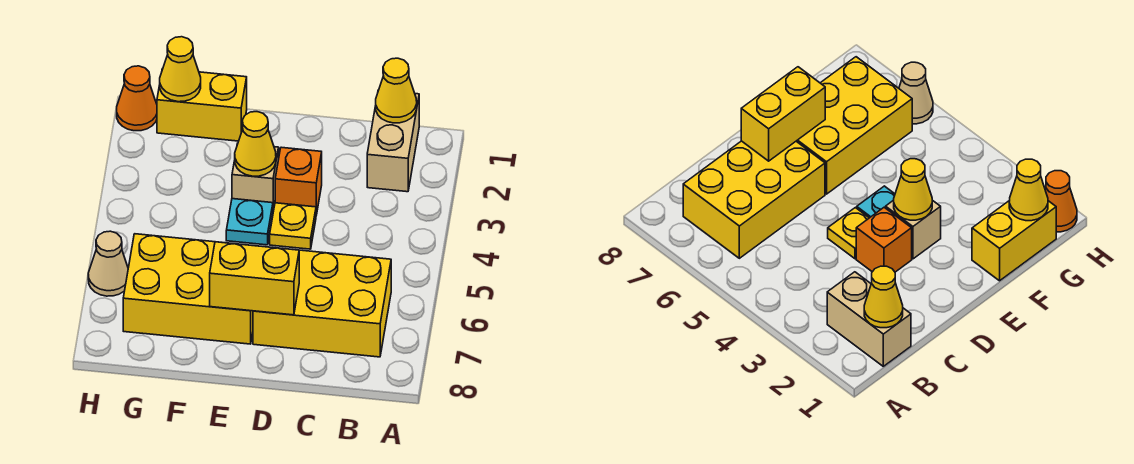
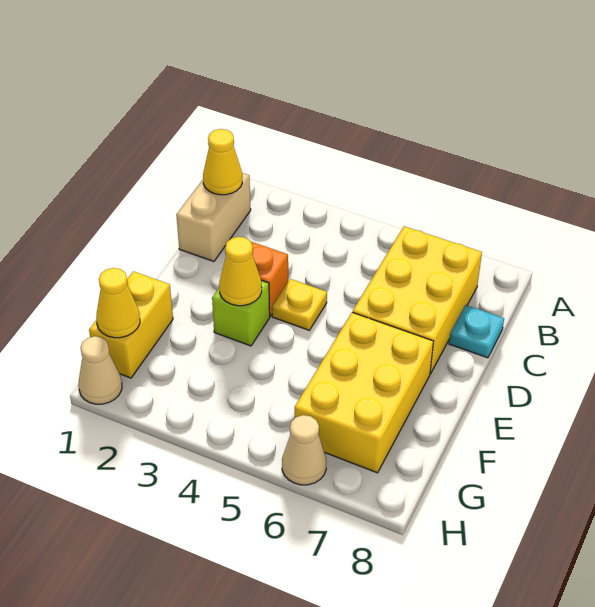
tan brick B1:B2 level 1 -> tan brick B1:C1 level 1
yellow brick D7:E7 level 2 -> none
tan brick E3 level 1 -> lime brick E3 level 1
cyan plate E4 level 1 -> cyan plate C8 level 1
orange cone H1 level 1 -> tan cone H1 level 1

